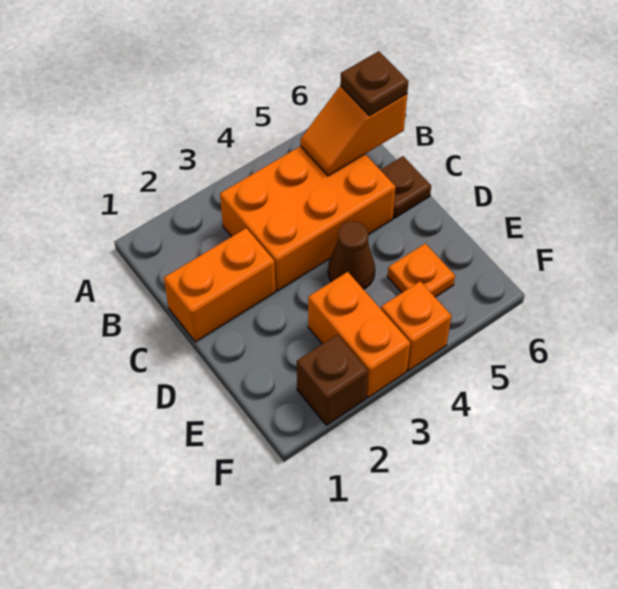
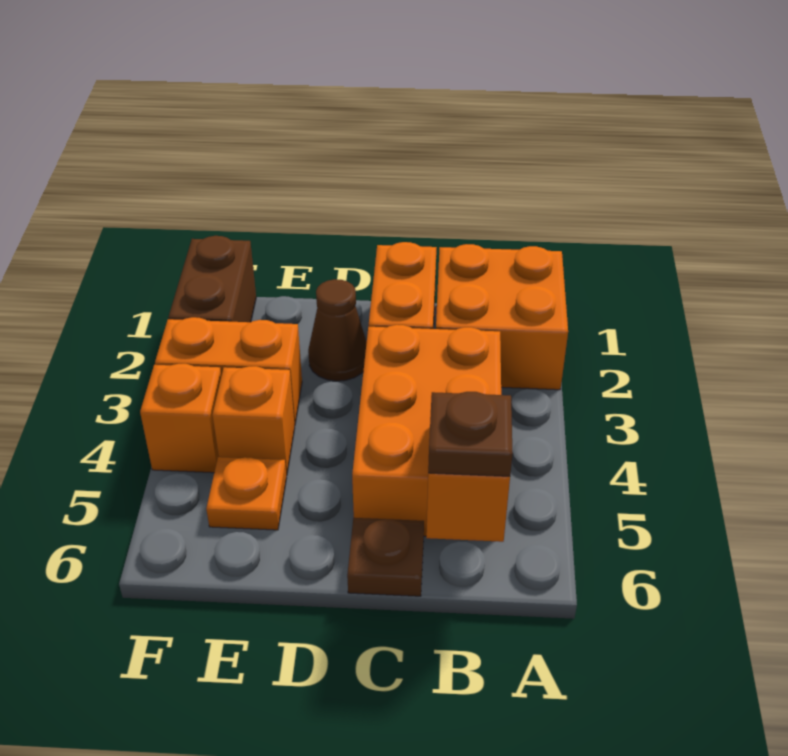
none -> orange brick A1:B2 level 1
brown cone D4 level 1 -> brown cone D2 level 1
none -> orange brick E4 level 1
brown brick F2 level 1 -> brown brick F1:F2 level 1

